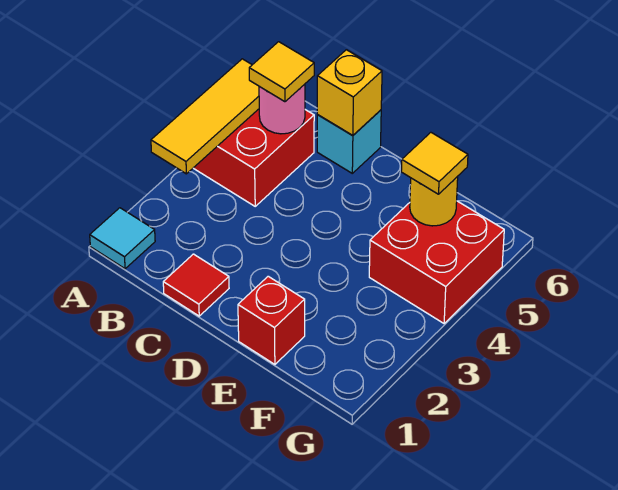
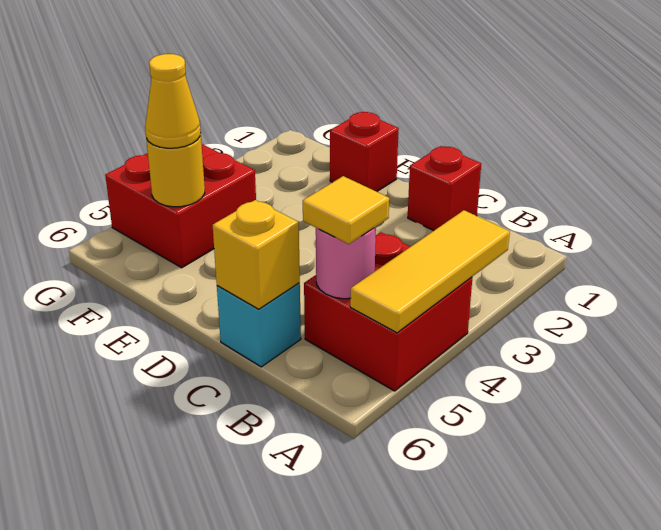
cyan tile A1 level 1 -> none
red tile C1 level 1 -> red brick C1 level 1
yellow tile F5 level 3 -> yellow cone F5 level 3

